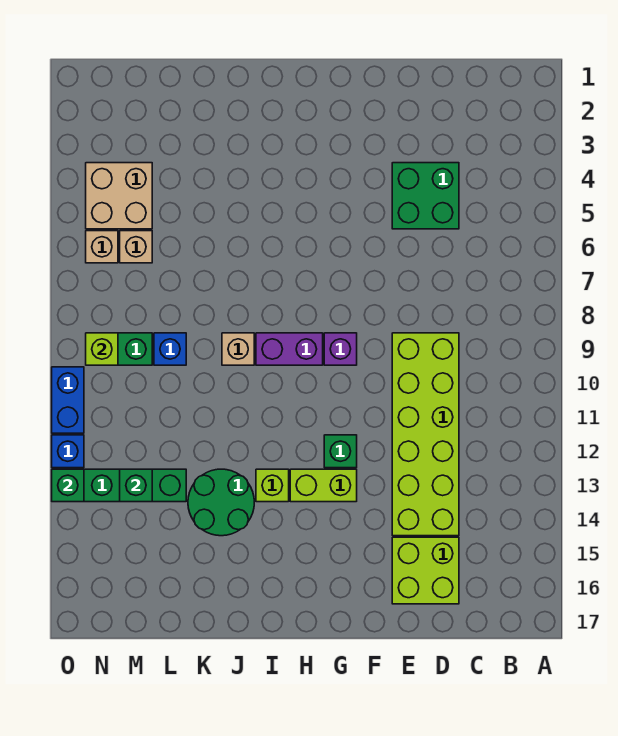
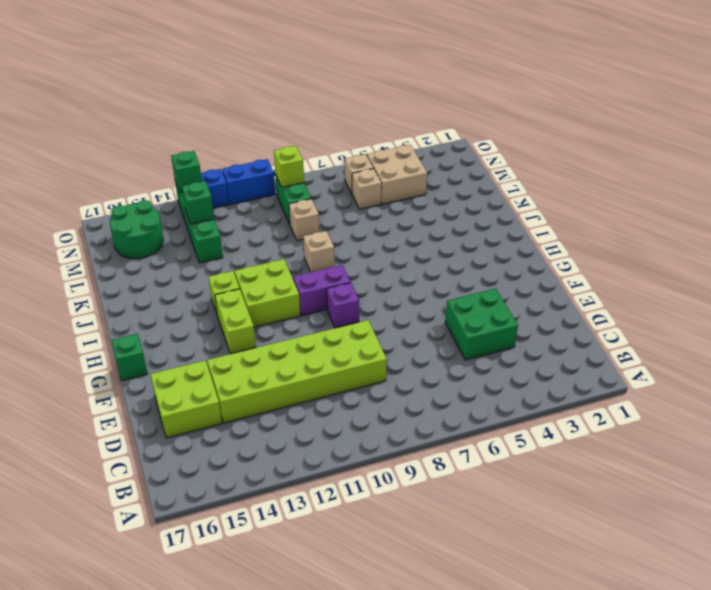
green brick G12 level 1 -> green brick G17 level 1
purple brick H9:I9 level 1 -> purple brick H9:H10 level 1
none -> lime brick H11:I12 level 1
green round brick J13:K14 level 1 -> green round brick M15:N16 level 1
blue brick L9 level 1 -> tan brick L9 level 1

